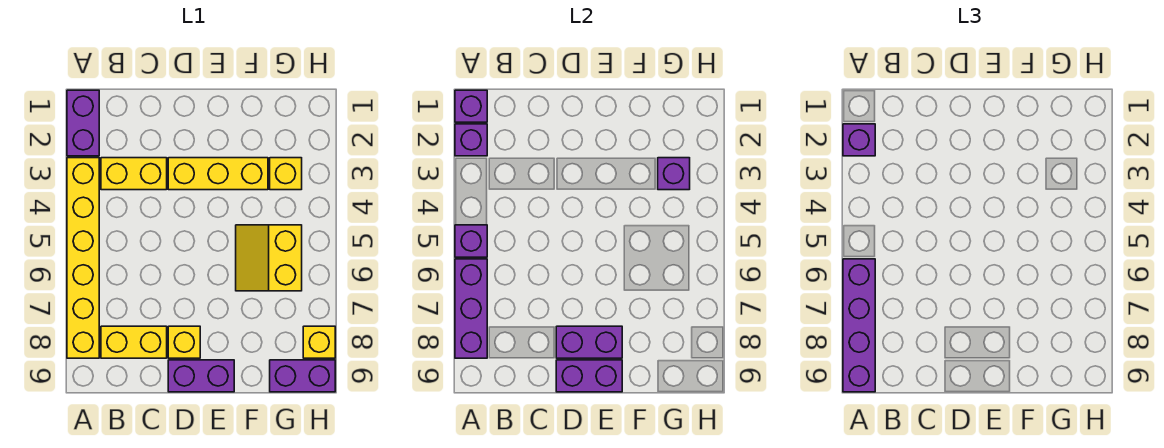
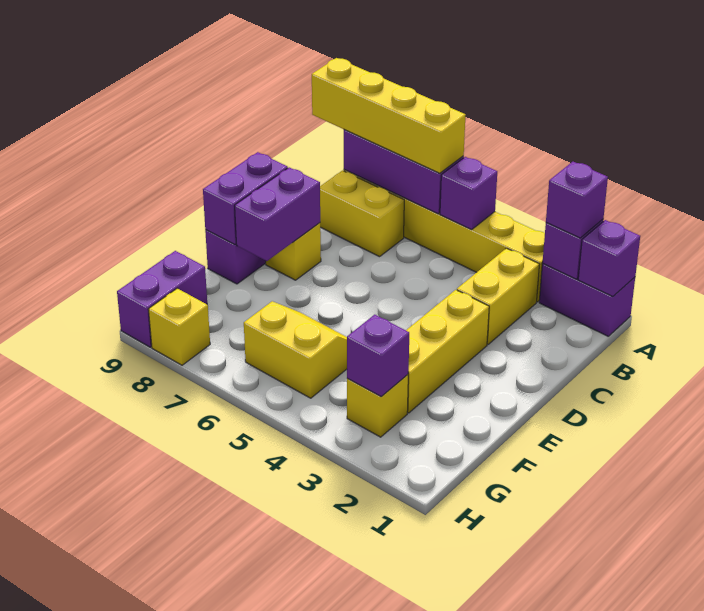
purple brick A6:A9 level 3 -> yellow brick A6:A9 level 3
yellow brick B8:C8 level 1 -> yellow brick B7:B8 level 1

